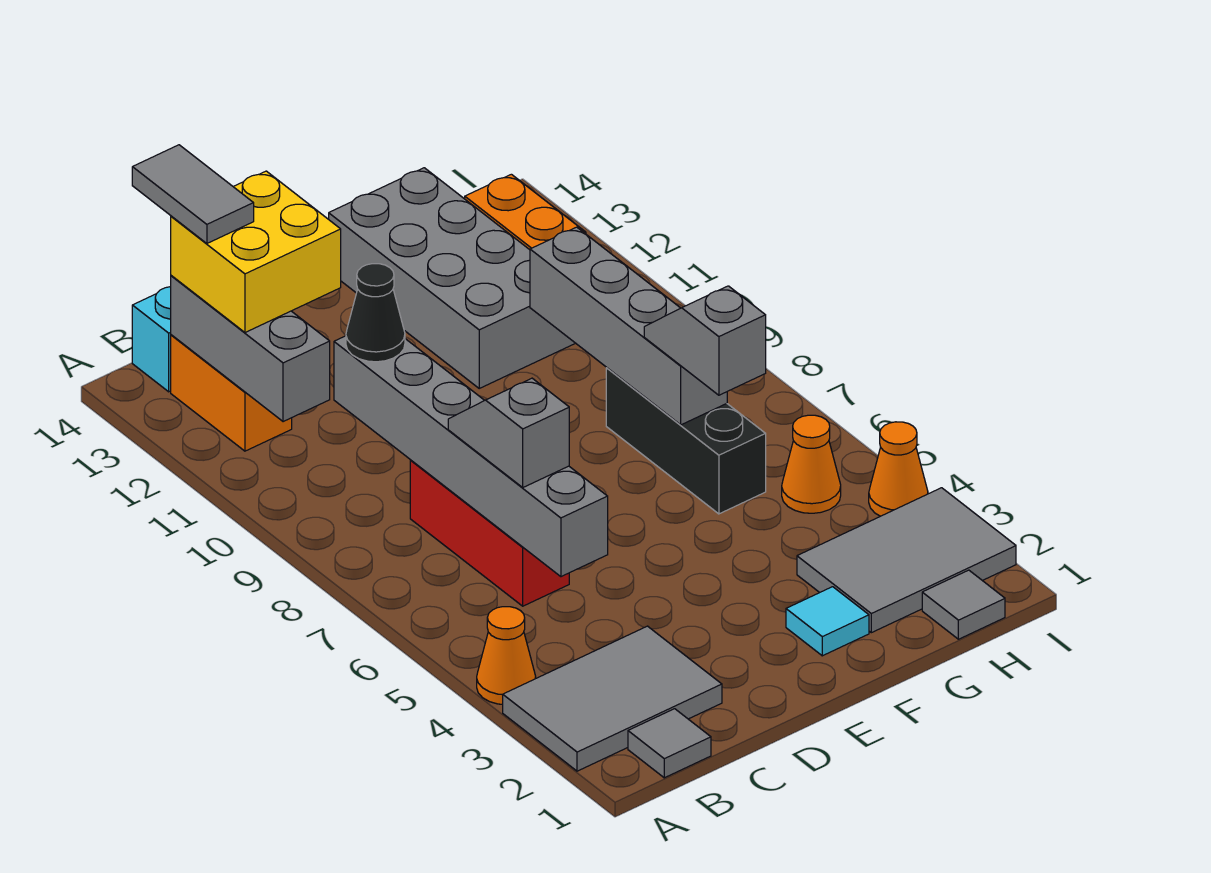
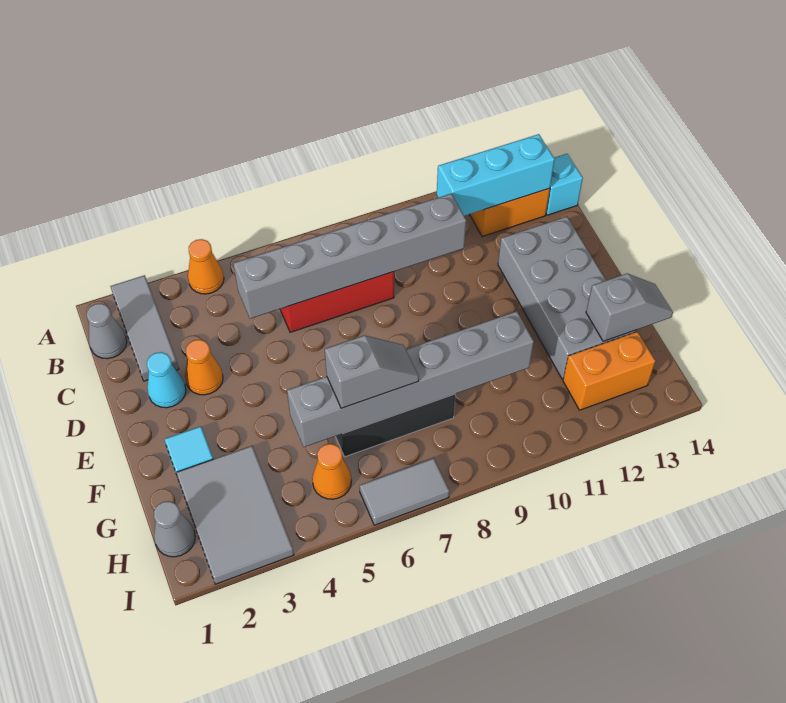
grey tile A2:C3 level 1 -> grey tile A2:C2 level 1
grey tile B1 level 1 -> grey cone B1 level 1
grey brick B11:B13 level 2 -> cyan brick B11:B13 level 2
yellow brick B12:C13 level 3 -> none
grey tile B13:B14 level 4 -> grey tile I6:I7 level 1
grey slope C6:C7 level 3 top 6 -> grey slope G13:G14 level 2 top 13
black cone C10 level 3 -> none
none -> cyan cone D2 level 1
grey brick F11:G14 level 1 -> grey brick D12:G13 level 1
grey brick G7:G10 level 2 -> grey brick G5:G10 level 2
grey tile H1 level 1 -> grey cone H1 level 1
orange cone I4 level 1 -> orange cone D3 level 1

